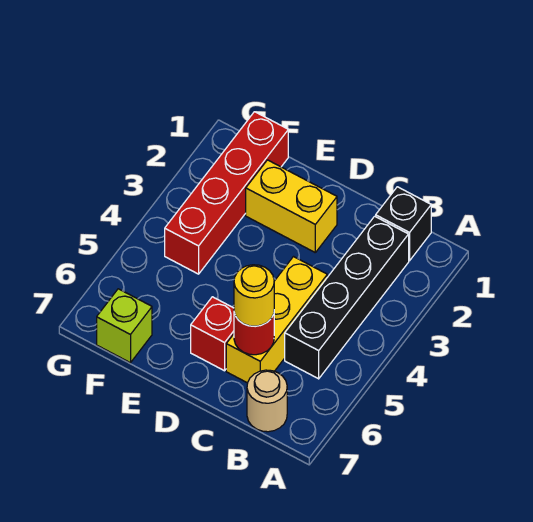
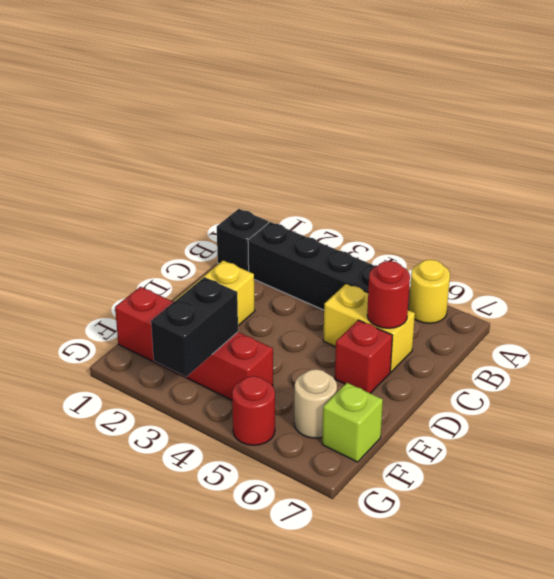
tan round brick B7 level 1 -> tan round brick F6 level 1
yellow brick C4:C6 level 1 -> yellow brick C5:C6 level 1
yellow round brick C6 level 3 -> yellow round brick A6 level 1
none -> black brick F3:G3 level 2
none -> red round brick G5 level 1

